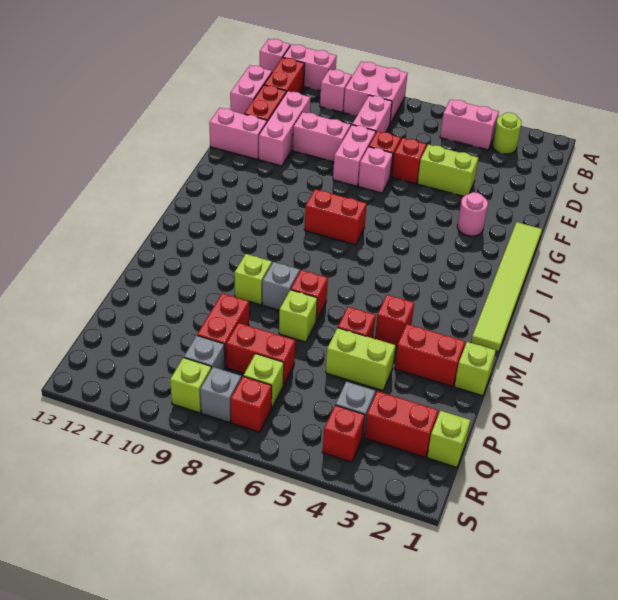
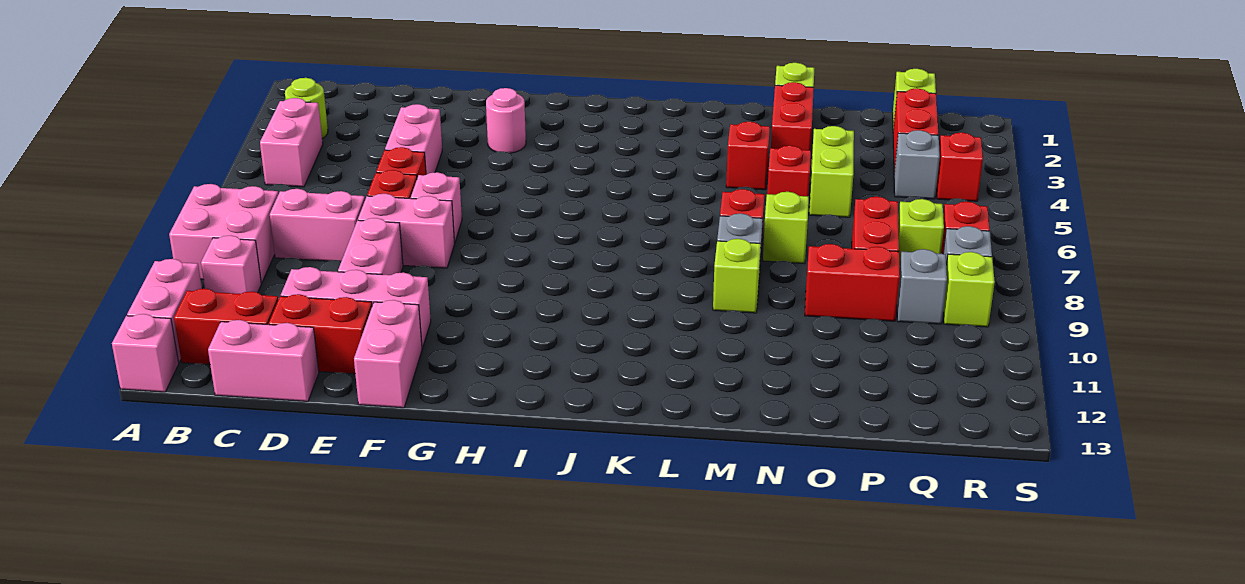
lime brick E4:E5 level 1 -> pink brick E4:E5 level 1
lime tile G1:L1 level 1 -> none
red brick I7:I8 level 1 -> none

